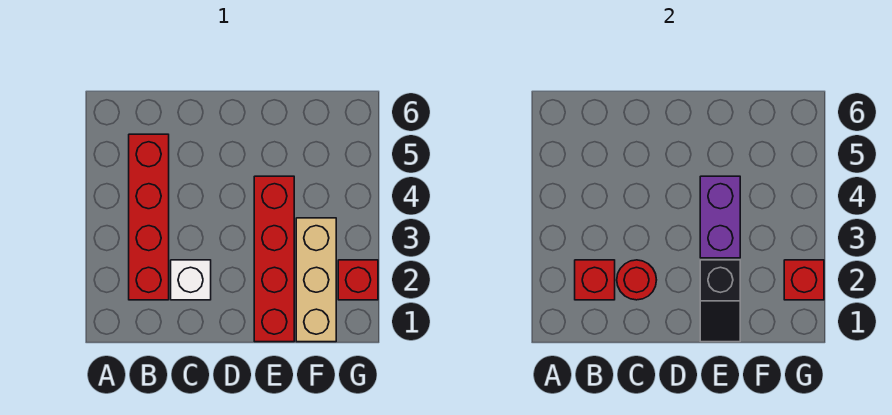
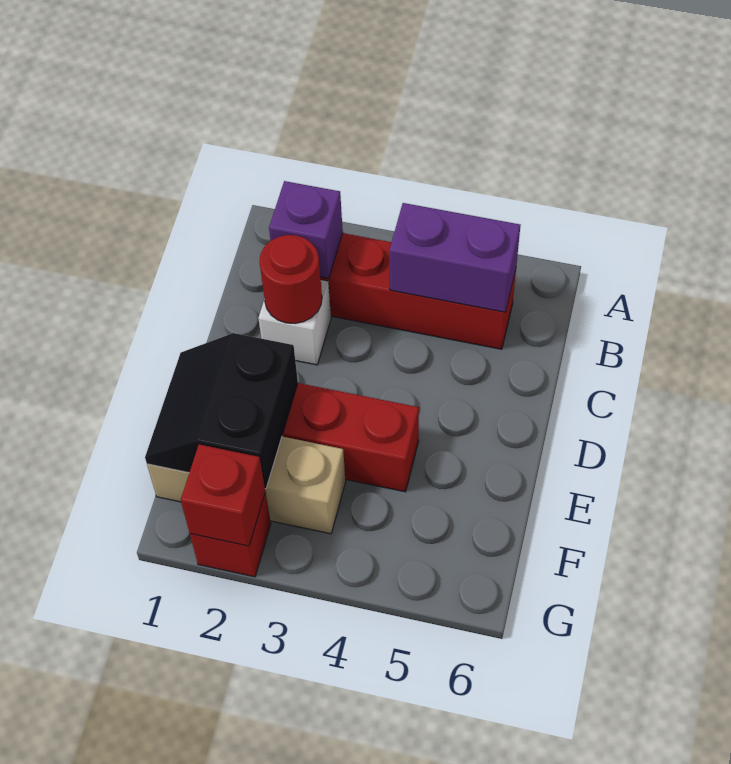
red brick B2 level 2 -> purple brick B2 level 2
black slope E1:E2 level 2 top 2 -> black slope E1:F2 level 2 top 2
purple brick E3:E4 level 2 -> purple brick B4:B5 level 2

